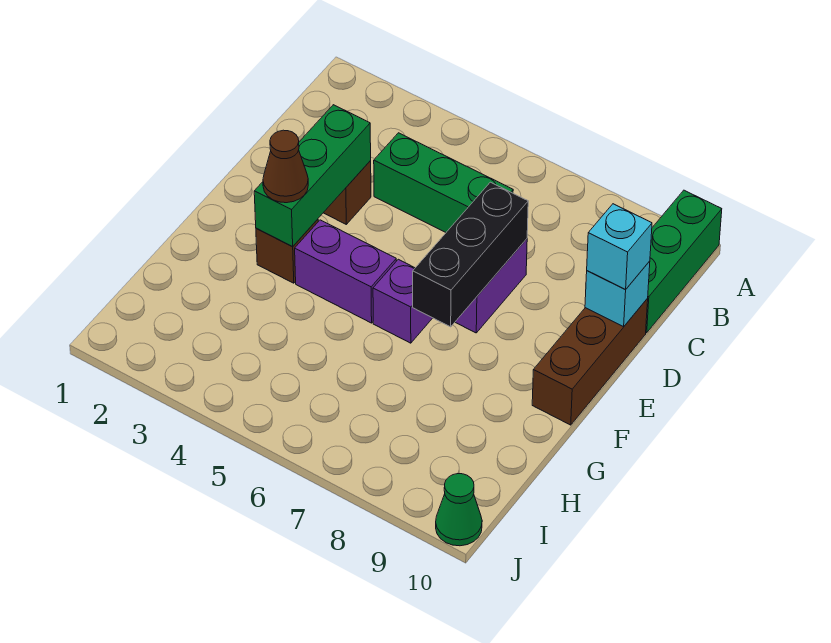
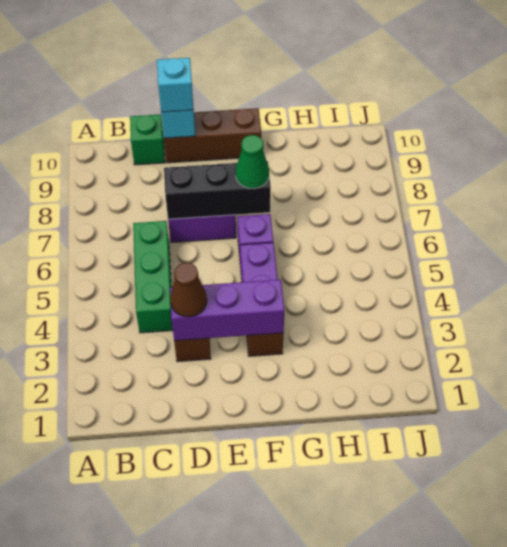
green brick A10:C10 level 1 -> green brick C10 level 1
green brick D3:F3 level 2 -> purple brick D3:F3 level 2
brown cone F3 level 3 -> brown cone D3 level 3
green cone J10 level 1 -> green cone F7 level 3

